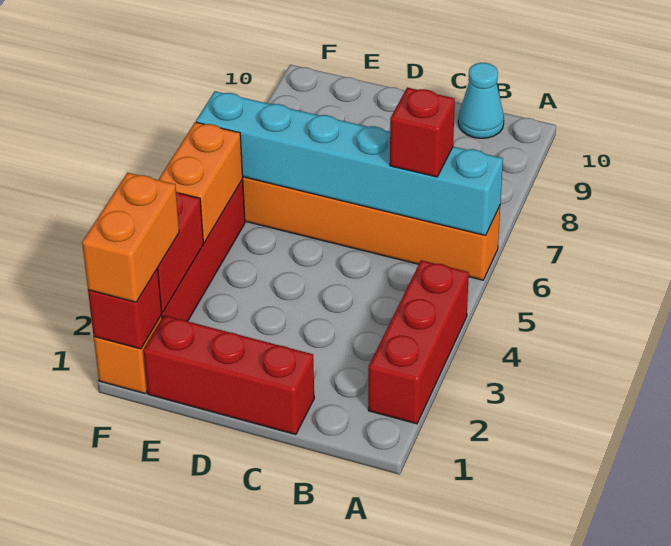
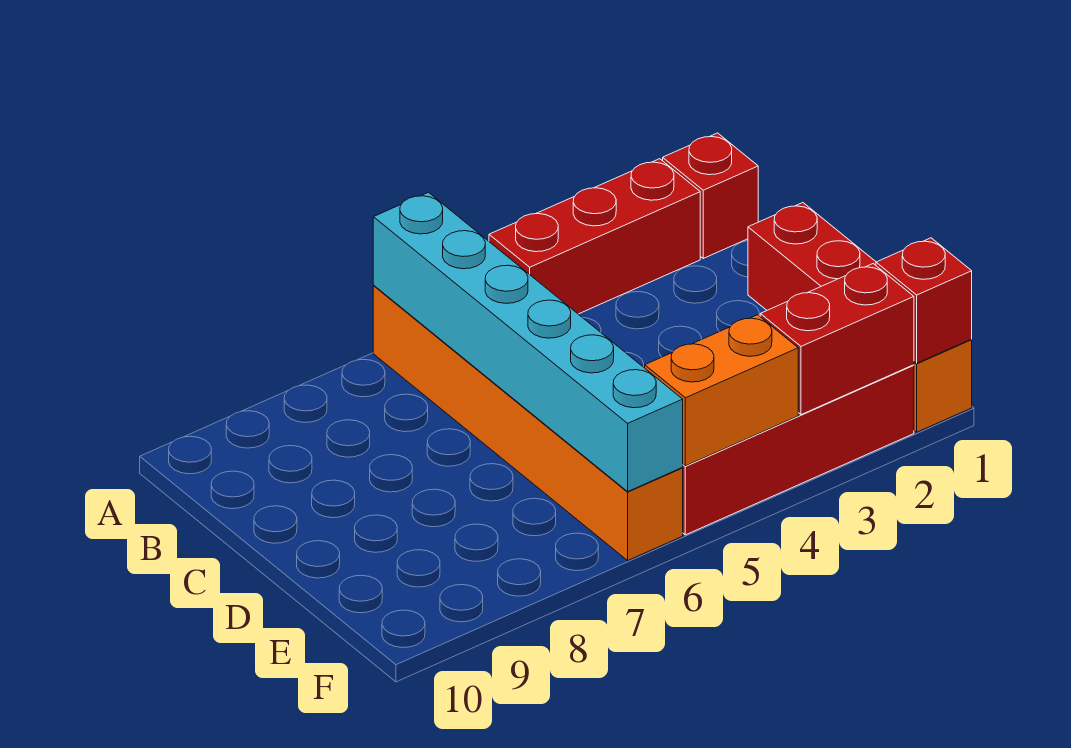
red brick B6 level 3 -> red brick A1 level 1
cyan cone B10 level 1 -> none
orange brick F1:F2 level 3 -> none

